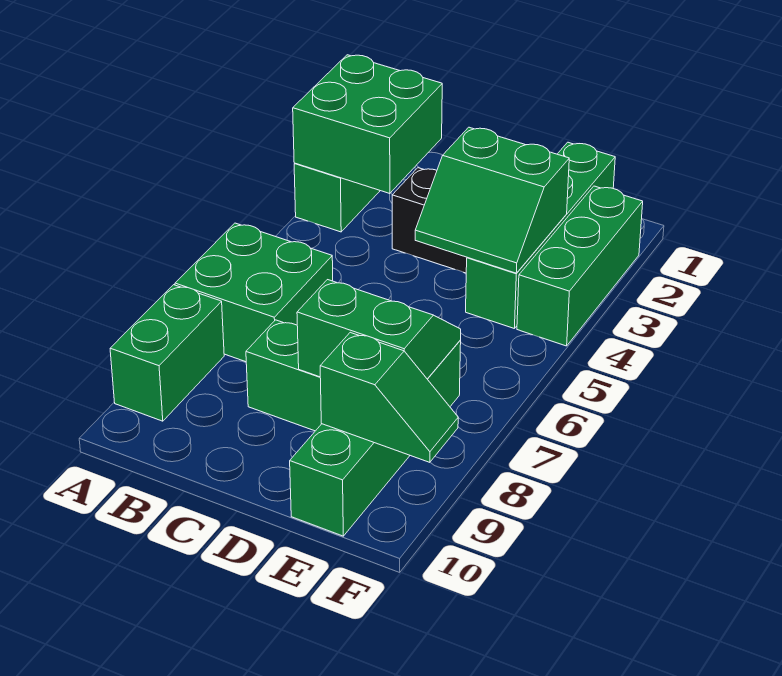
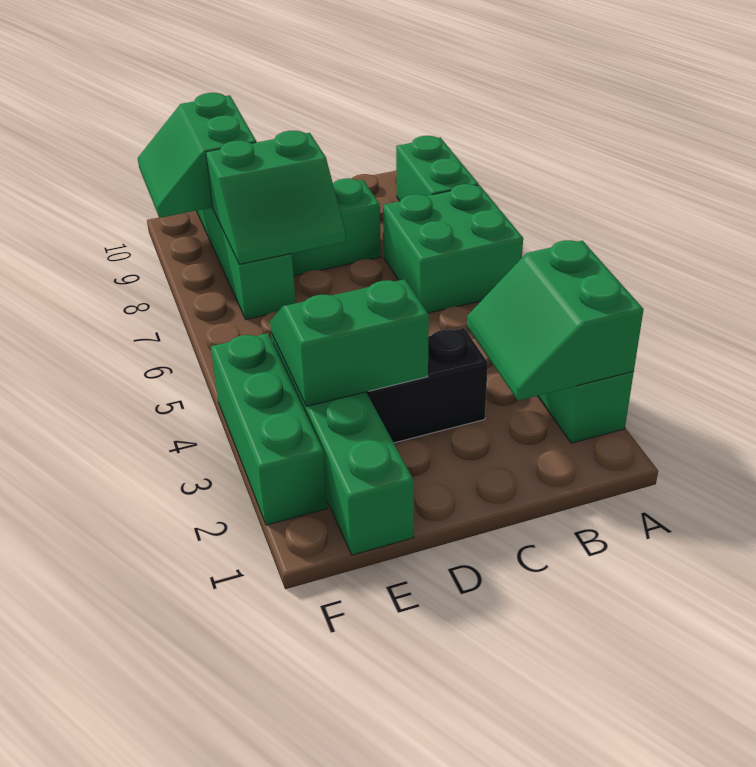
green brick A2:B3 level 2 -> green slope A2:B3 level 2 top A
green slope E9:F9 level 2 top E -> green slope E9:F10 level 2 top E

